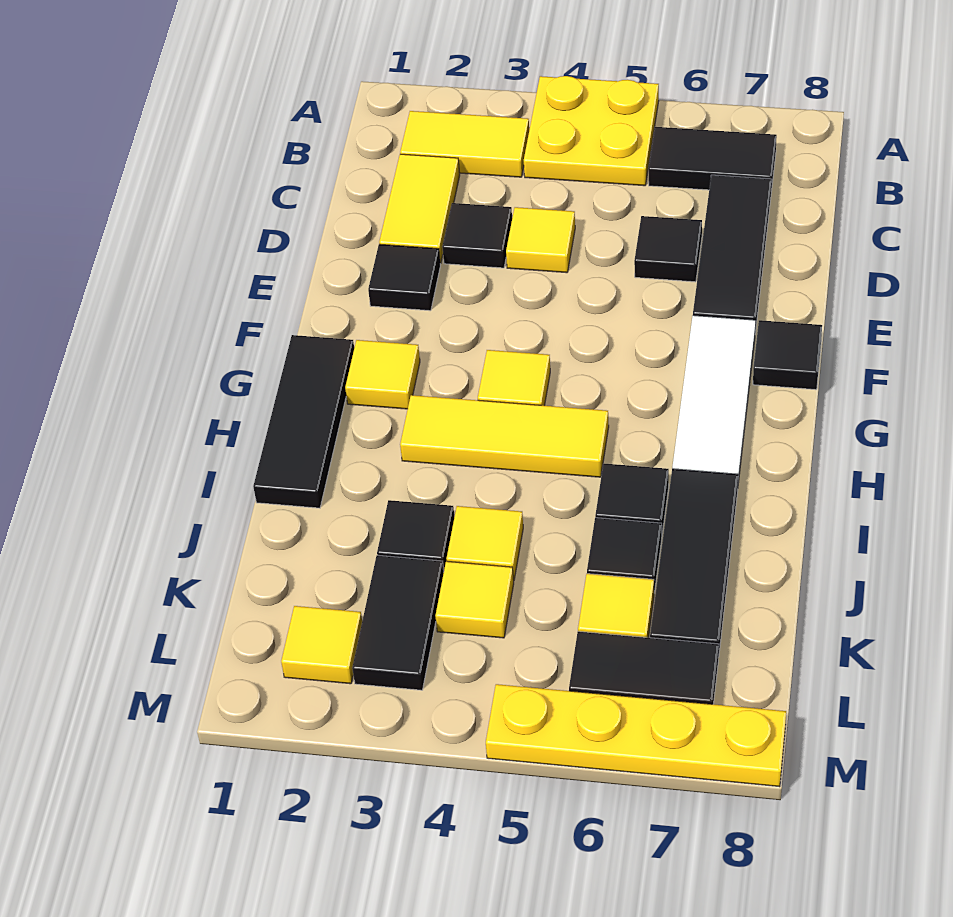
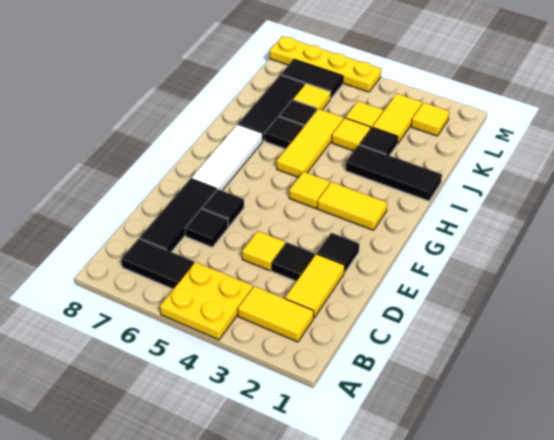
black tile F8 level 1 -> black tile E6 level 1
black tile G1:I1 level 1 -> black tile I1:I3 level 1
yellow tile G2 level 1 -> yellow tile G2:G3 level 1
yellow tile H3:H5 level 1 -> yellow tile H5:J5 level 1
black tile K3:L3 level 1 -> yellow tile K3:L3 level 1

